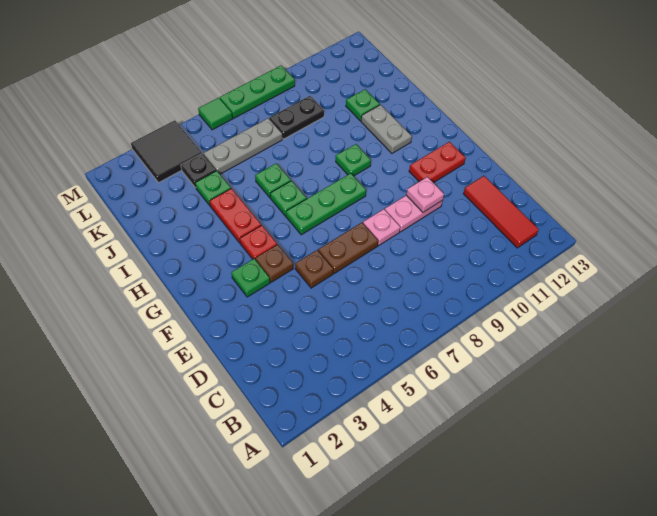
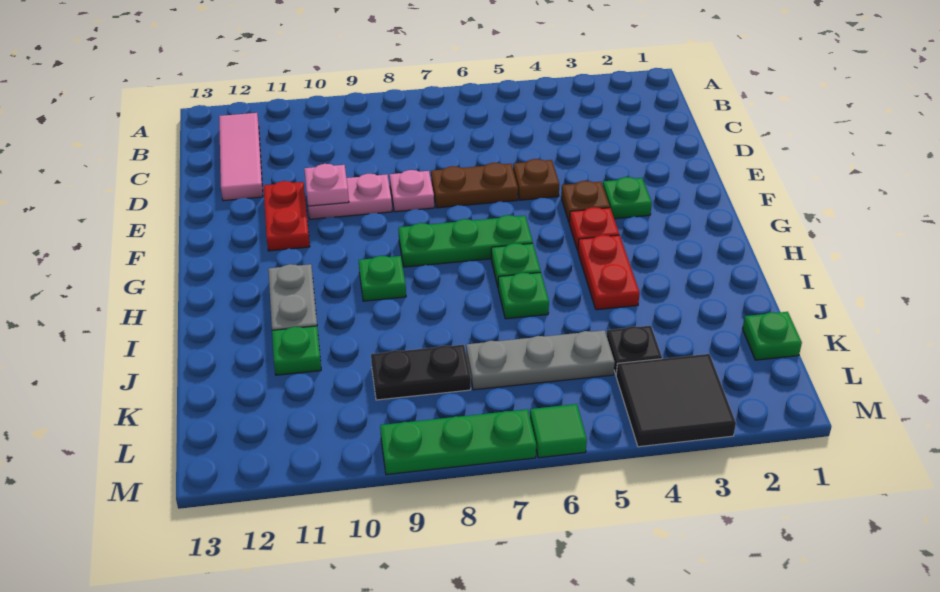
red tile B12:D12 level 1 -> pink tile B12:D12 level 1
red plate F11:F12 level 1 -> red plate E11:F11 level 1
green plate J4 level 1 -> green plate K1 level 1

